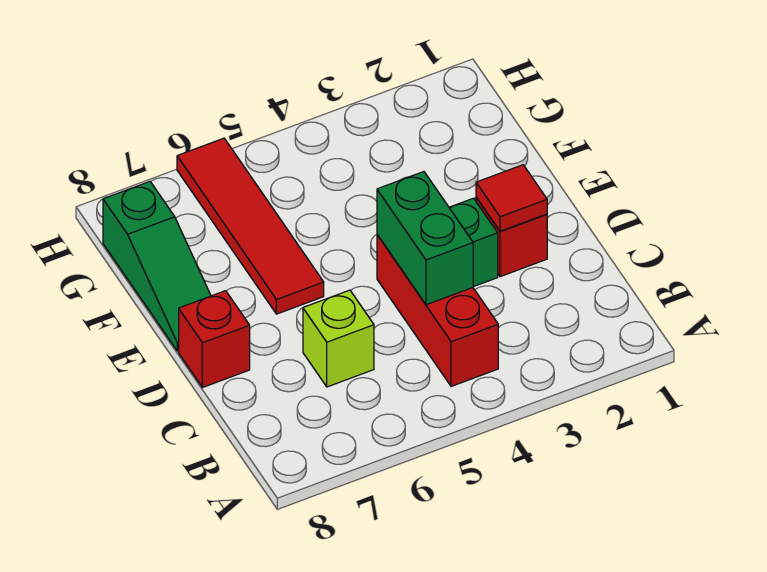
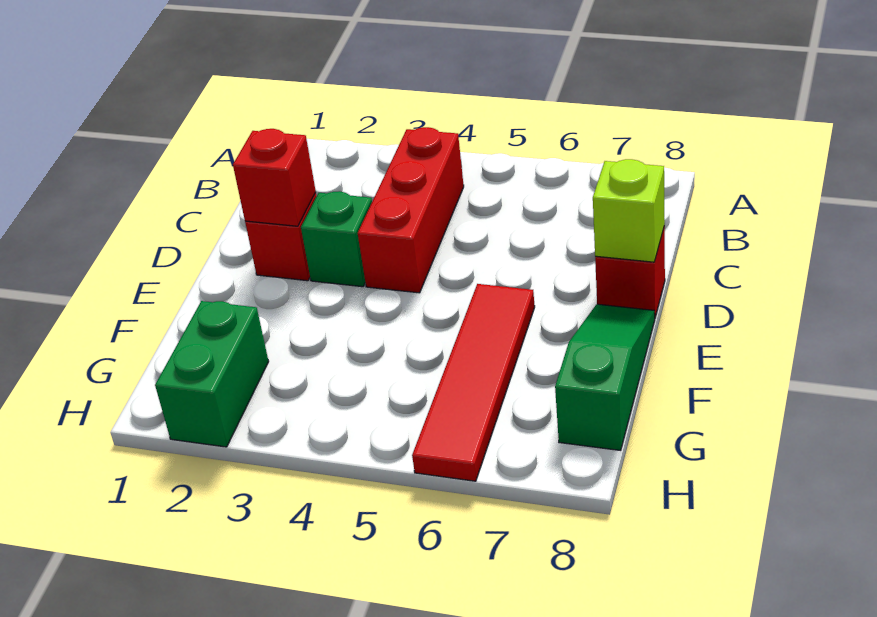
green brick C4:D4 level 2 -> green brick G2:H2 level 1
lime brick C6 level 1 -> lime brick D8 level 2
red tile D2 level 2 -> red brick D2 level 2

